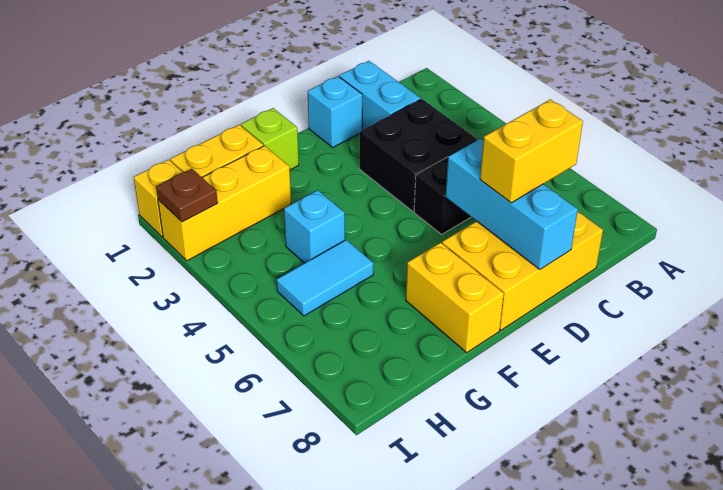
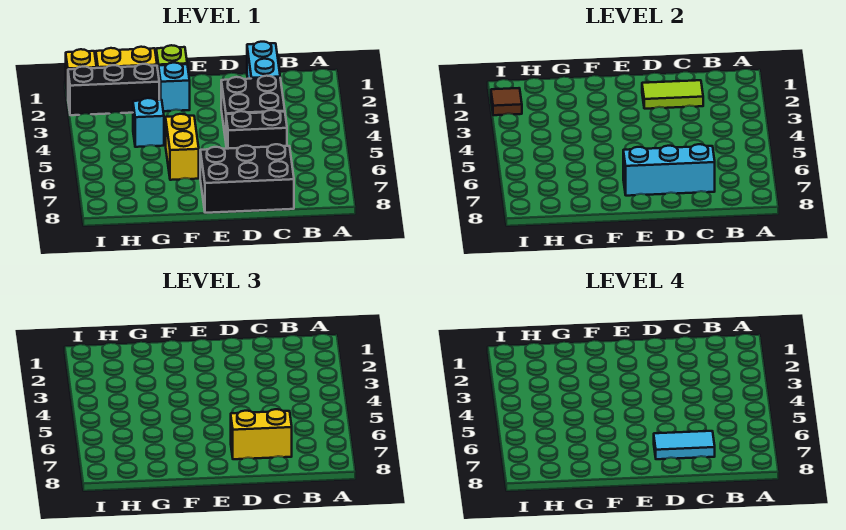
none -> lime tile C2:D2 level 2
yellow brick C7:E8 level 1 -> black brick C7:E8 level 1
cyan brick D1 level 1 -> cyan brick F2 level 1
cyan brick D6:D8 level 2 -> cyan brick C7:E7 level 2
yellow brick F7:F8 level 1 -> yellow brick F5:F6 level 1
yellow brick G2:I2 level 1 -> black brick G2:I2 level 1
cyan tile G5:H5 level 1 -> cyan tile C7:D7 level 4
brown plate I2 level 2 -> brown tile I2 level 2

